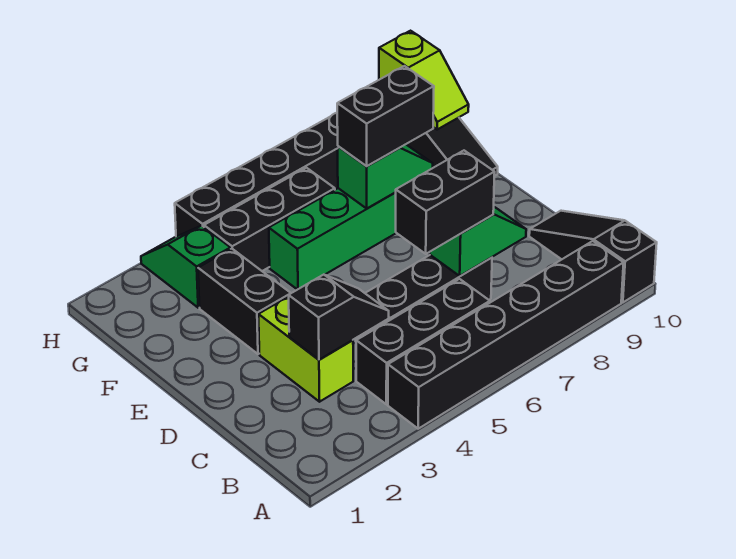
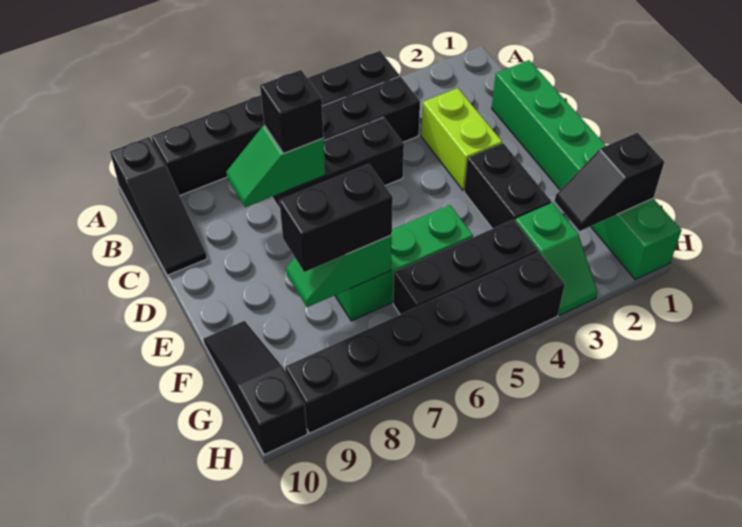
none -> green brick C1:H1 level 1
black slope C3:C4 level 2 top 3 -> black slope G1:G2 level 2 top 1
black brick C6:C7 level 3 -> black brick C7 level 3
lime slope G10:H10 level 2 top H -> none

